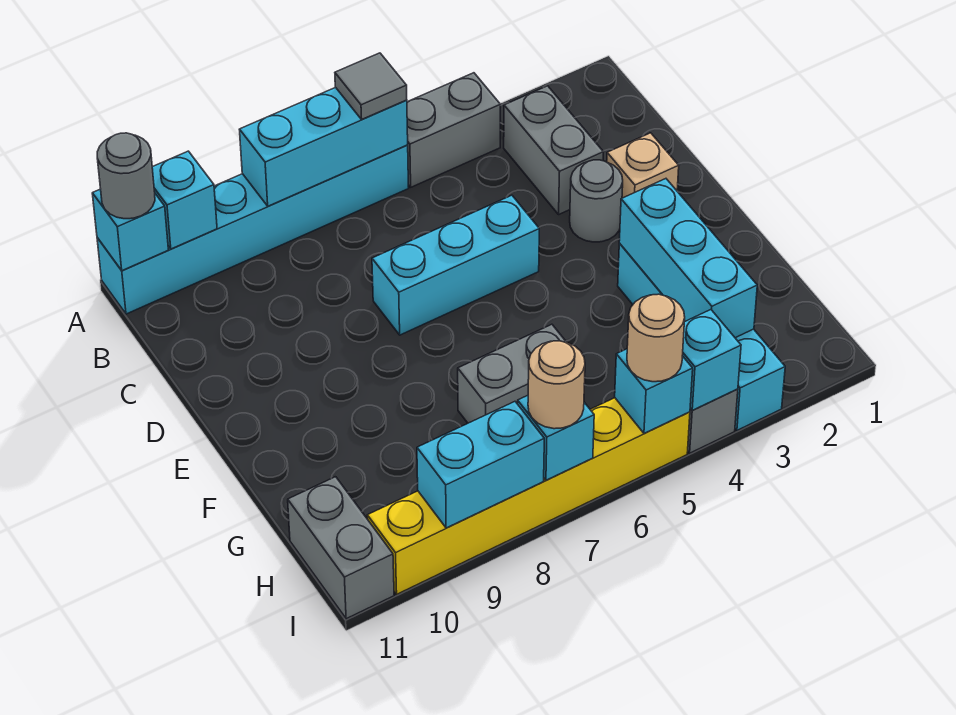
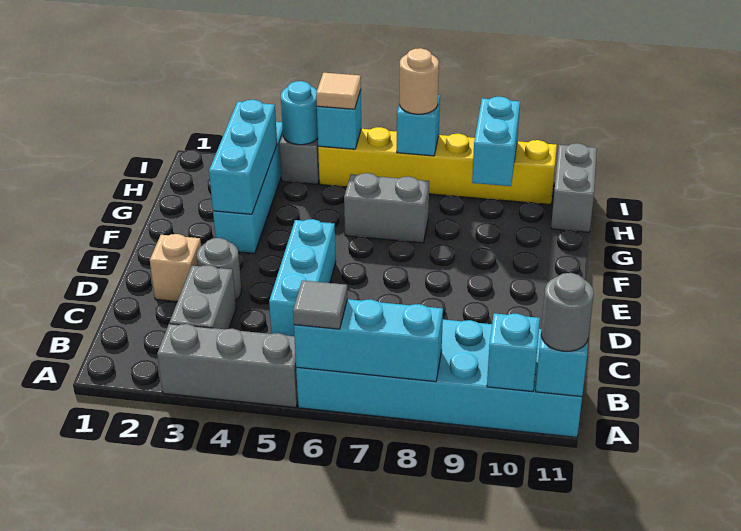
grey brick A4:A5 level 1 -> grey brick A3:A5 level 1
cyan brick A6:A11 level 1 -> cyan brick A6:B11 level 1
cyan brick D5:D7 level 1 -> cyan brick C5:E5 level 1
cyan brick I4 level 2 -> cyan round brick I4 level 2
tan round brick I5 level 3 -> tan tile I5 level 3
cyan brick I8:I9 level 2 -> cyan brick H9:I9 level 2

